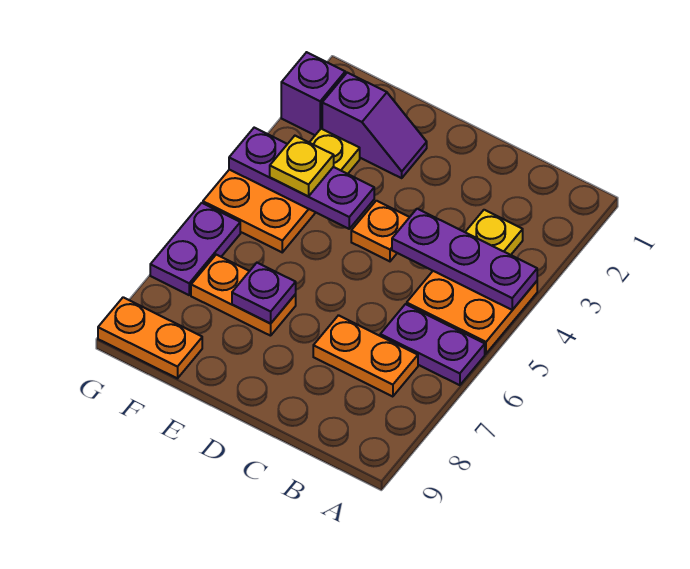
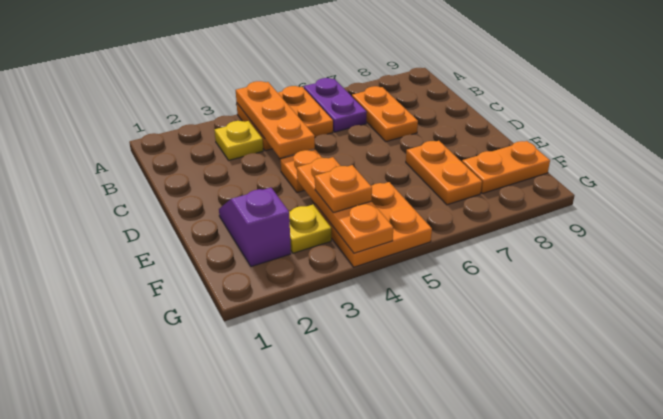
purple plate A4:C4 level 2 -> orange plate A4:C4 level 2
purple plate E4:G4 level 2 -> orange plate E4:G4 level 2
purple plate E7 level 2 -> none
yellow plate F4 level 3 -> orange plate F4 level 3
orange plate F9:G9 level 1 -> orange plate F8:F9 level 1
purple brick G2 level 1 -> none
purple plate G6:G7 level 1 -> none

